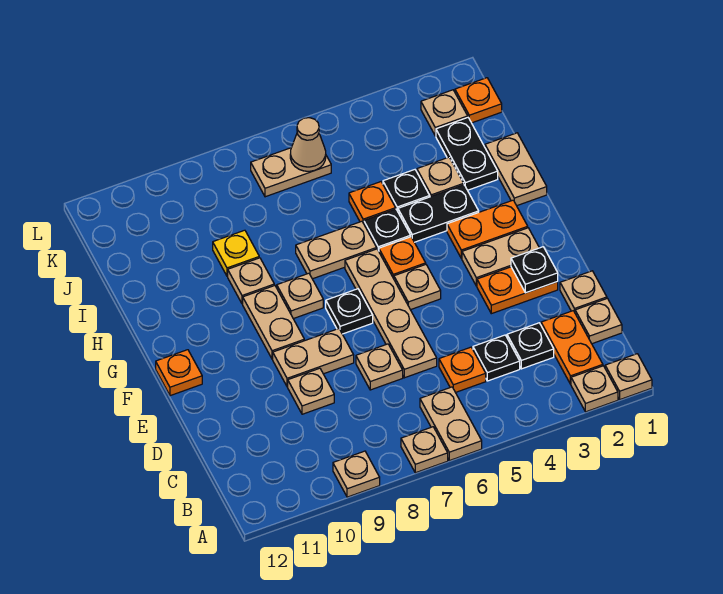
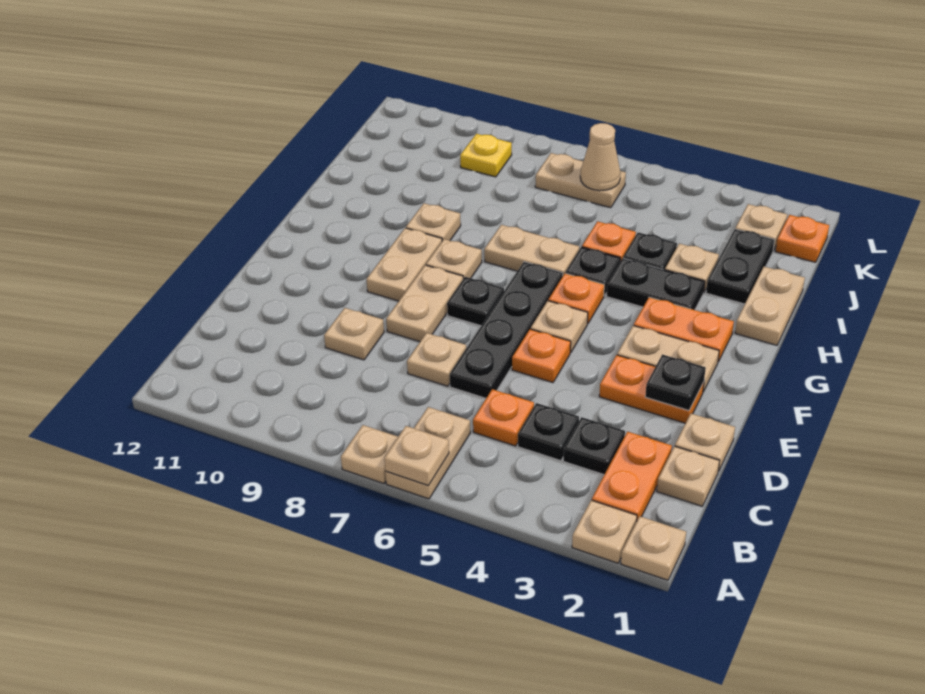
tan plate A9 level 1 -> tan plate A6 level 2
tan plate D6:G6 level 1 -> black plate D6:G6 level 1
tan plate E8:E9 level 1 -> tan plate E8:F8 level 1
orange plate F12 level 1 -> orange plate E5 level 1
yellow plate I9 level 1 -> yellow plate K9 level 1

